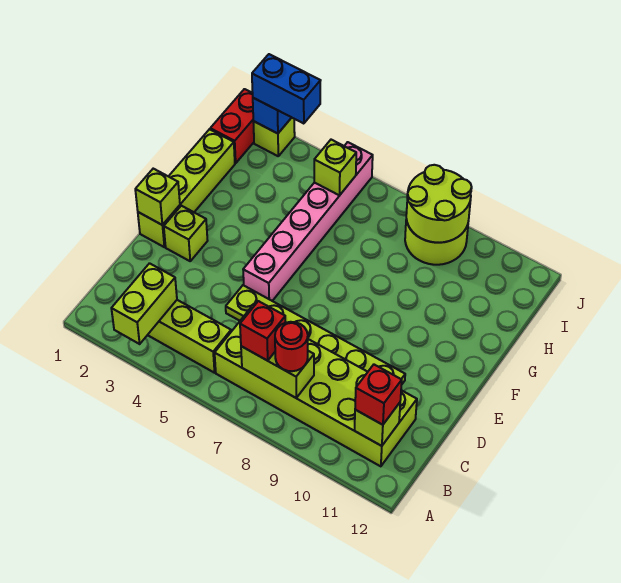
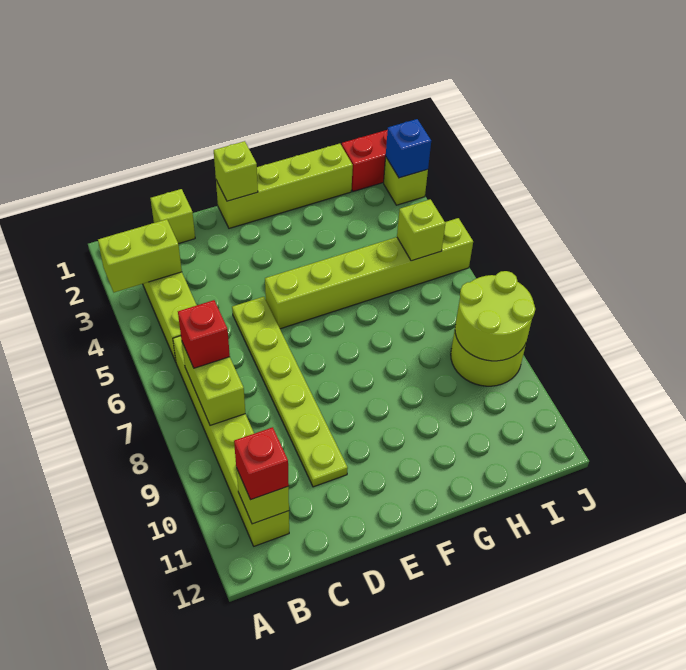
lime brick B6:C11 level 1 -> lime brick B6:B11 level 1
red round brick B8 level 3 -> none
lime brick E2 level 1 -> lime brick C1 level 1
pink brick E5:J5 level 1 -> lime brick E5:J5 level 1
blue brick J2:J3 level 3 -> none

